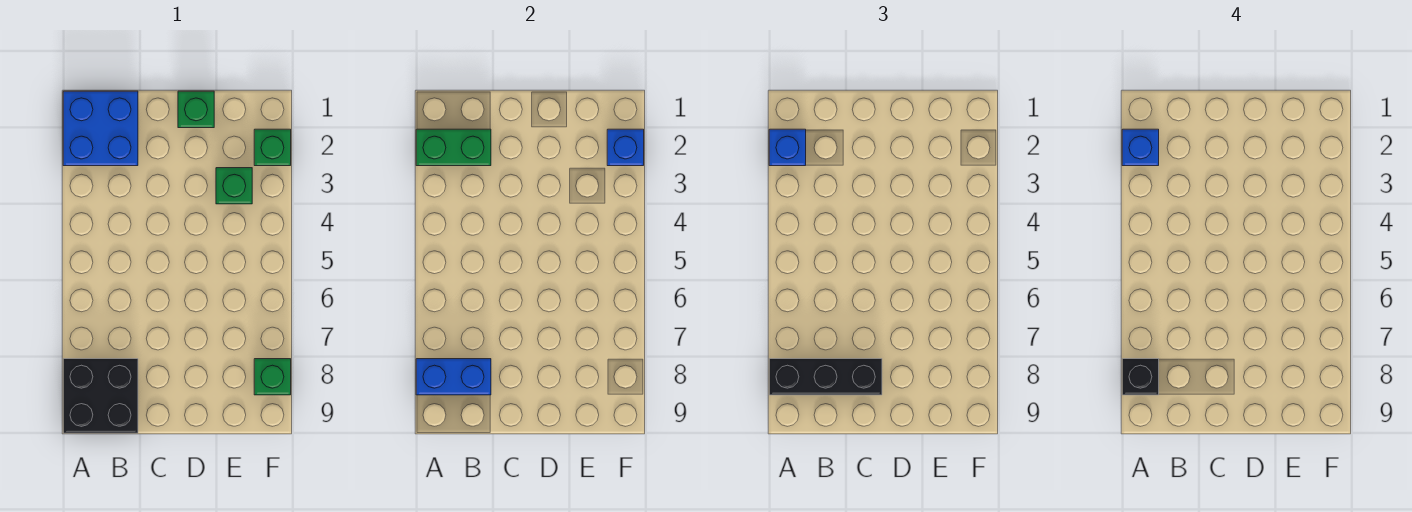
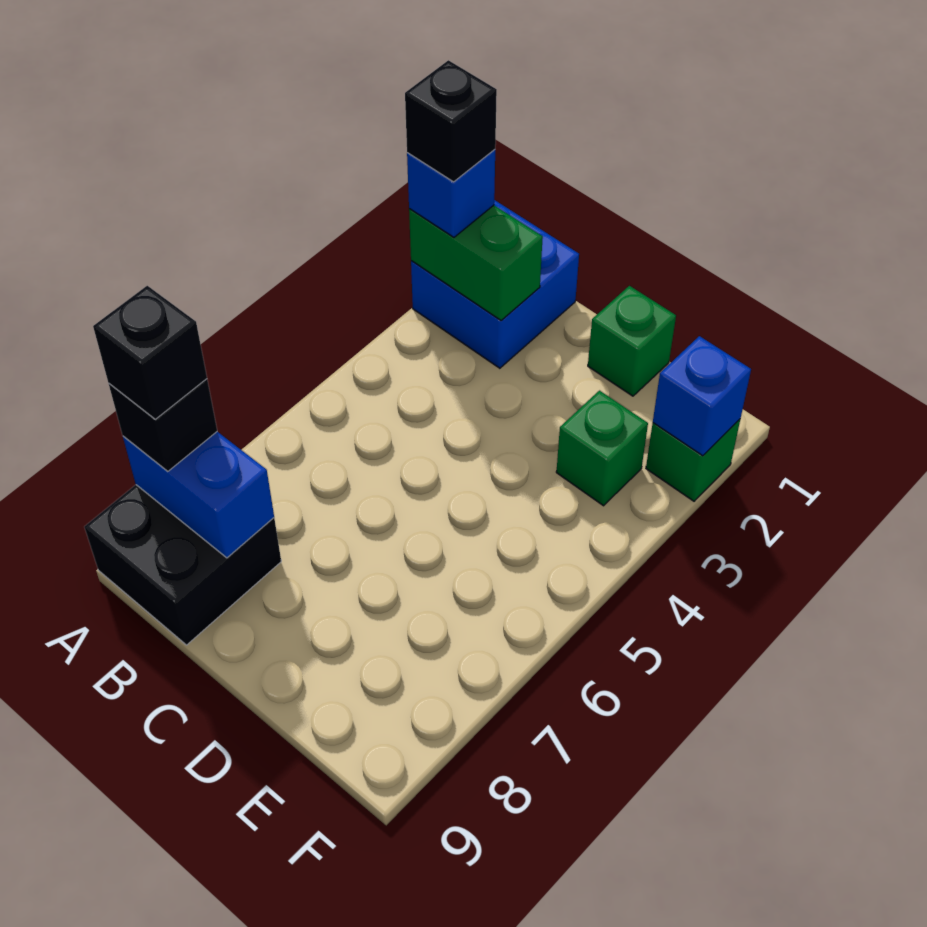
blue brick A2 level 4 -> black brick A2 level 4
black brick A8:C8 level 3 -> black brick A8 level 3
green brick F8 level 1 -> none

